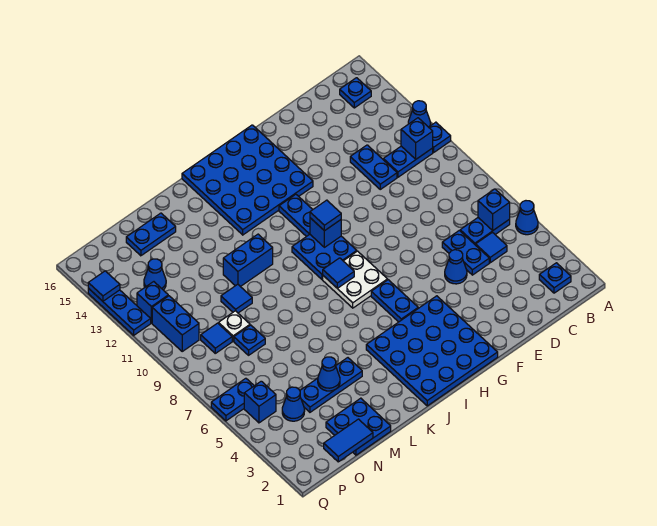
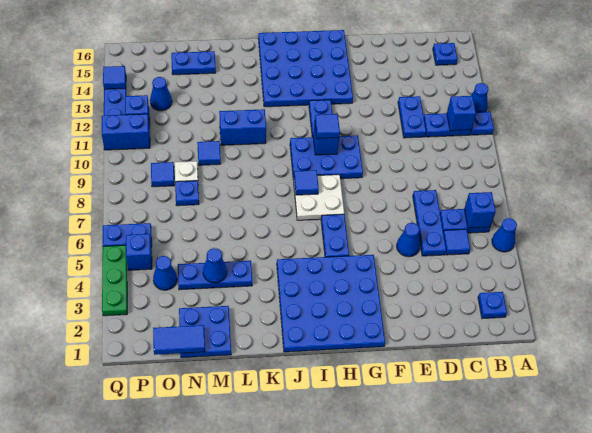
blue plate D5:D6 level 1 -> blue plate D5:D7 level 1
blue plate H9:I10 level 1 -> blue plate G9:I10 level 1
blue brick P10:P11 level 1 -> blue brick P11:Q11 level 1
none -> green plate Q3:Q5 level 1

